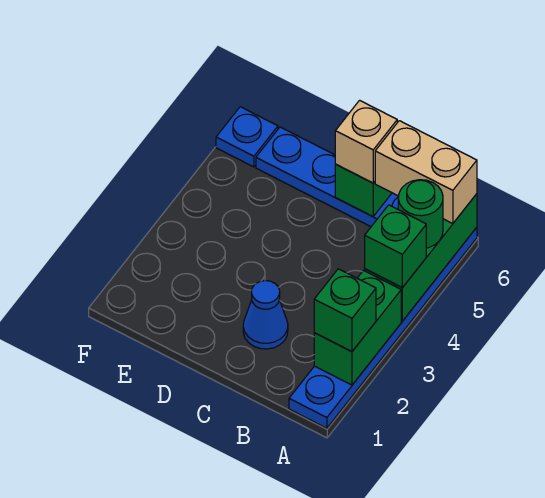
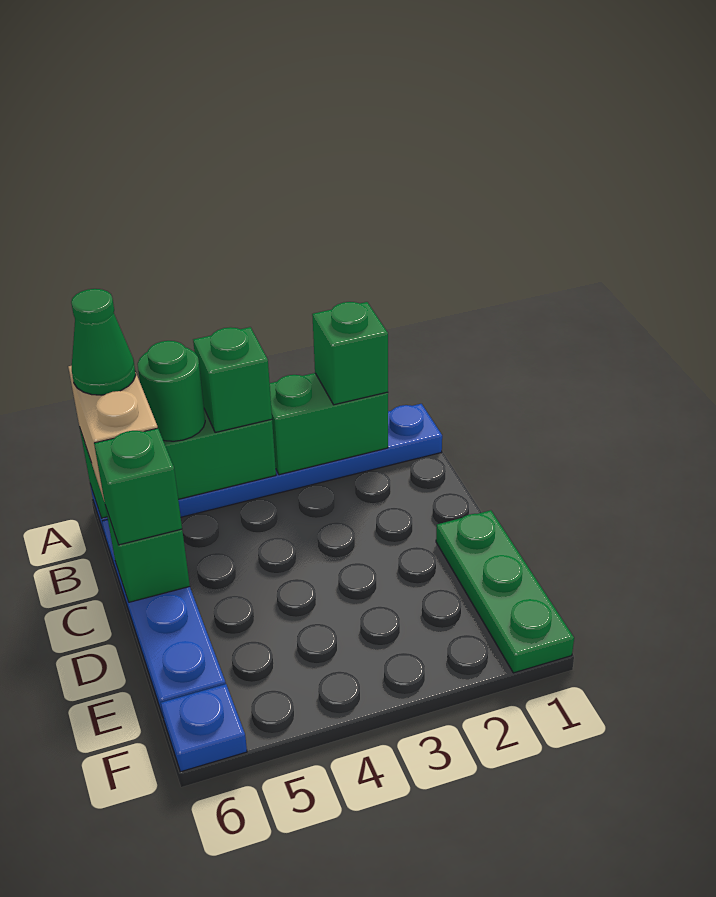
none -> green cone A6 level 4
blue cone C2 level 1 -> none
tan brick C6 level 3 -> green brick C6 level 3
none -> green plate D1:F1 level 1

